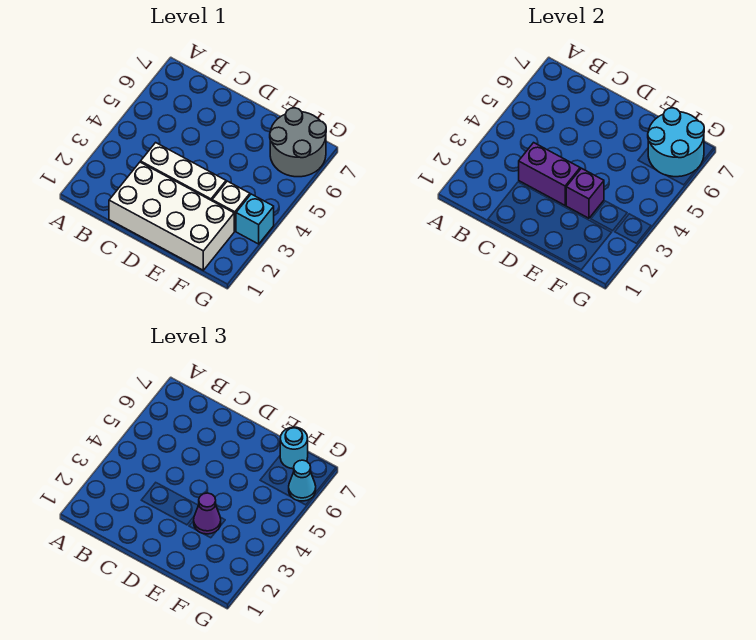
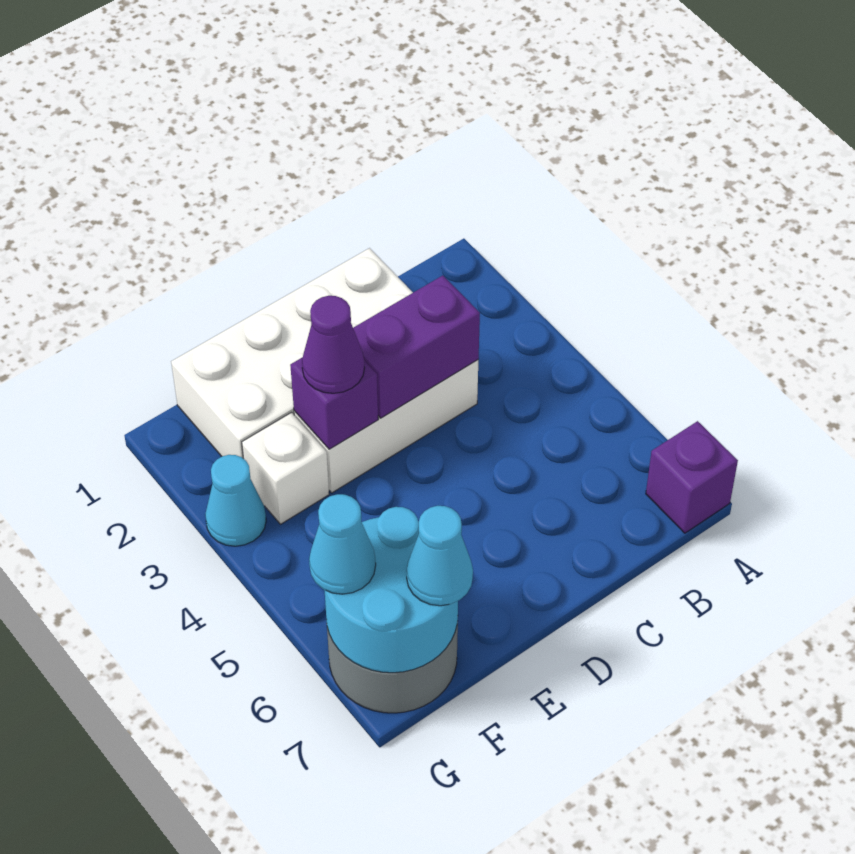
none -> purple brick A7 level 1
cyan round brick F7 level 3 -> cyan cone F7 level 3
cyan brick G3 level 1 -> cyan cone G3 level 1

